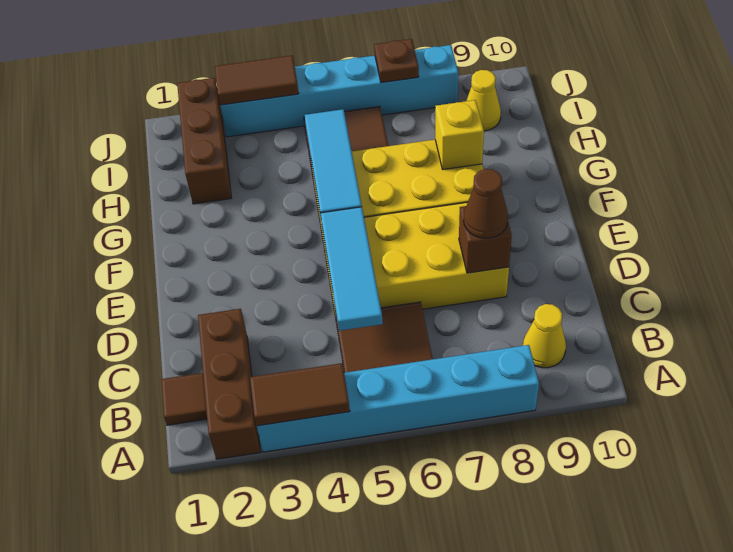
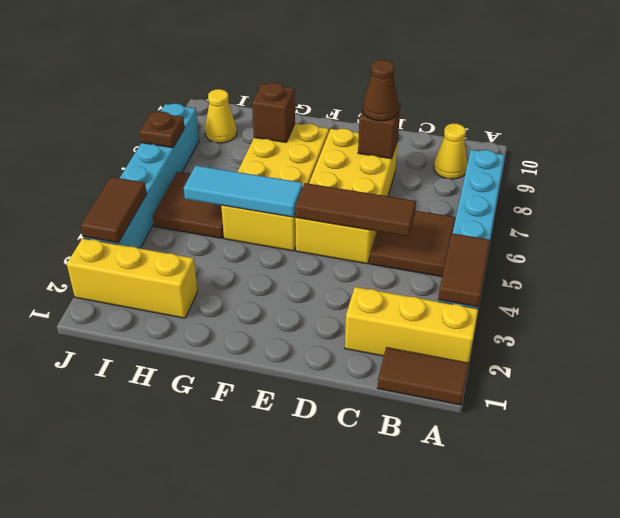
brown brick A2:C2 level 1 -> yellow brick A2:C2 level 1
brown tile B1 level 1 -> brown tile A1:B1 level 1
cyan tile C5:E5 level 2 -> brown tile C5:E5 level 2
yellow brick G8 level 2 -> brown brick G8 level 2
brown brick H2:J2 level 1 -> yellow brick H2:J2 level 1

